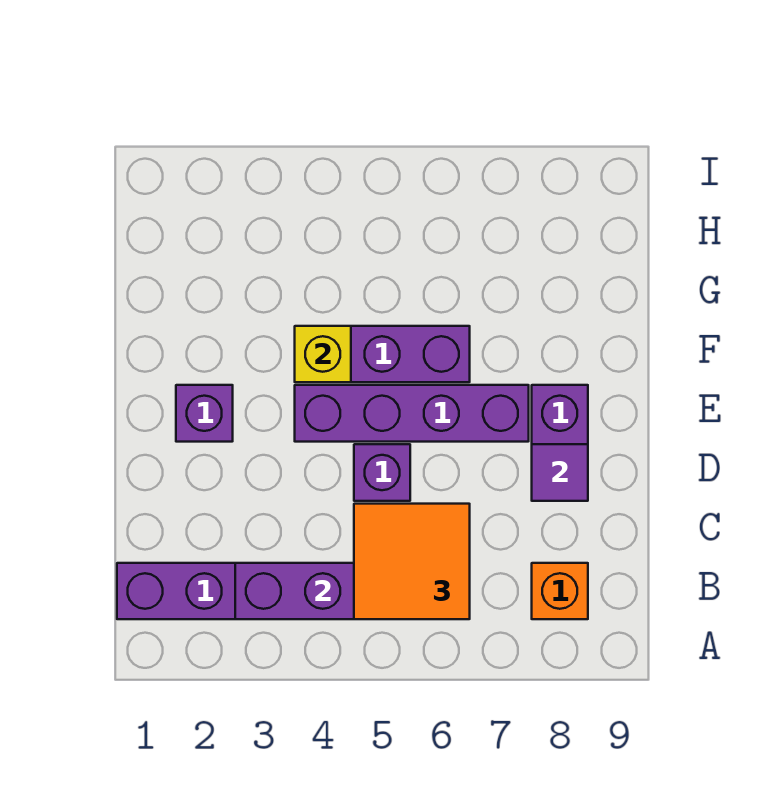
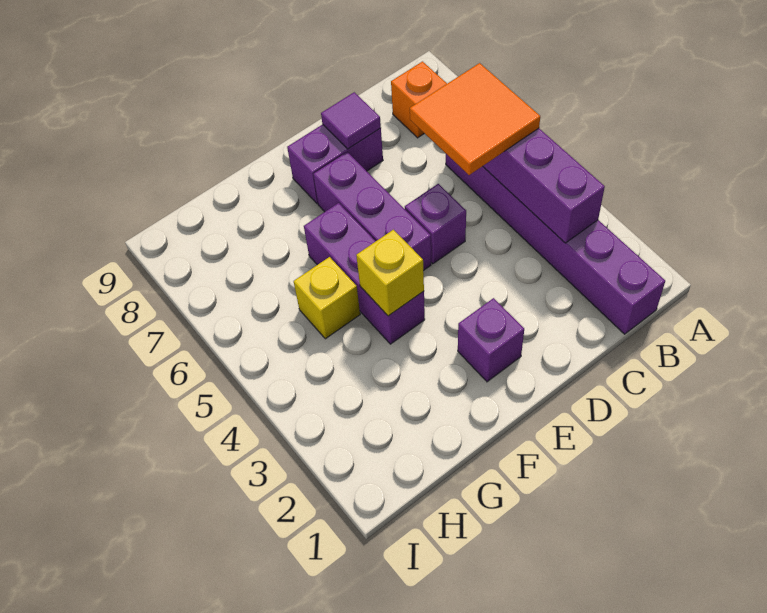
purple brick E4:E7 level 1 -> purple brick E5:E7 level 1
none -> yellow brick G5 level 1

